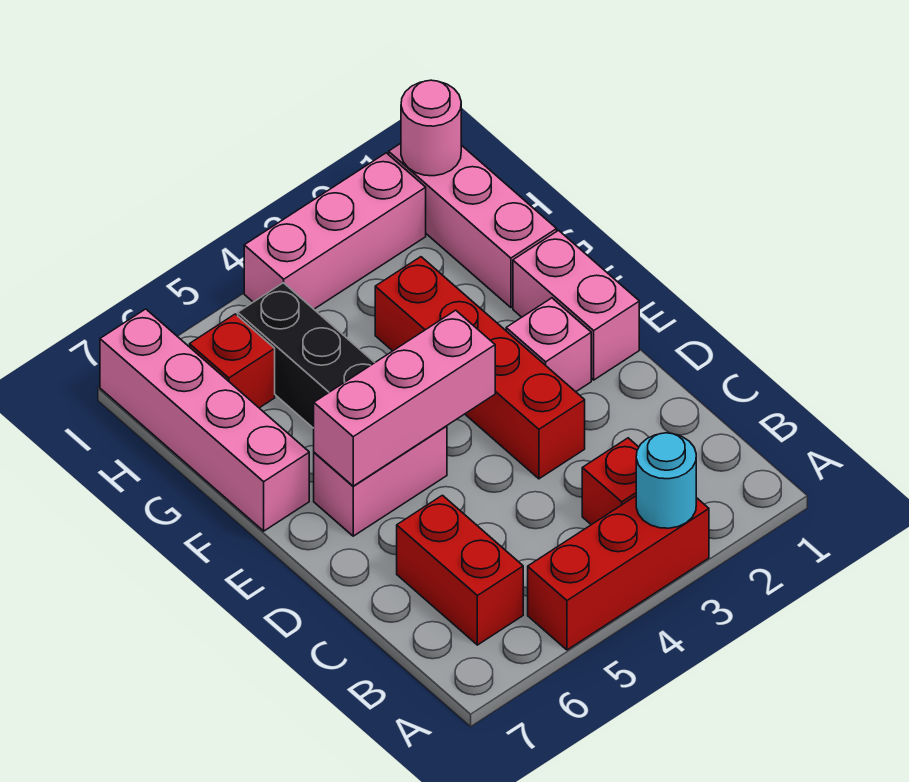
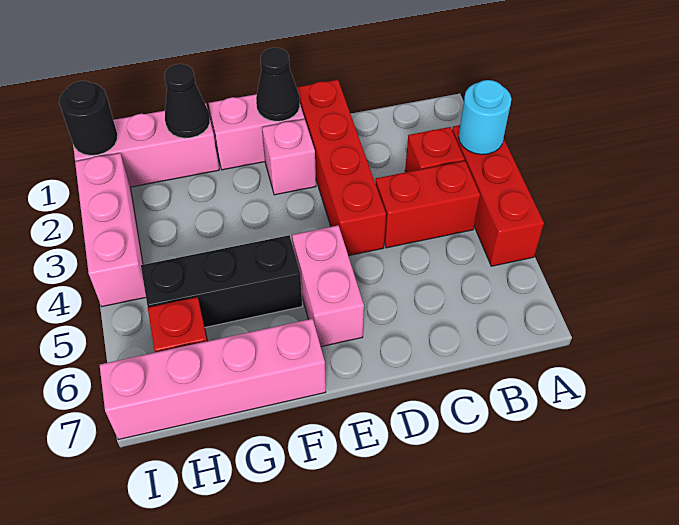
red brick B6:C6 level 1 -> red brick B4:C4 level 1
red brick D3:G3 level 1 -> red brick D1:D4 level 1
none -> black cone E1 level 2
pink brick E4:E6 level 2 -> none
none -> black cone G1 level 2
pink round brick I1 level 2 -> black round brick I1 level 2

